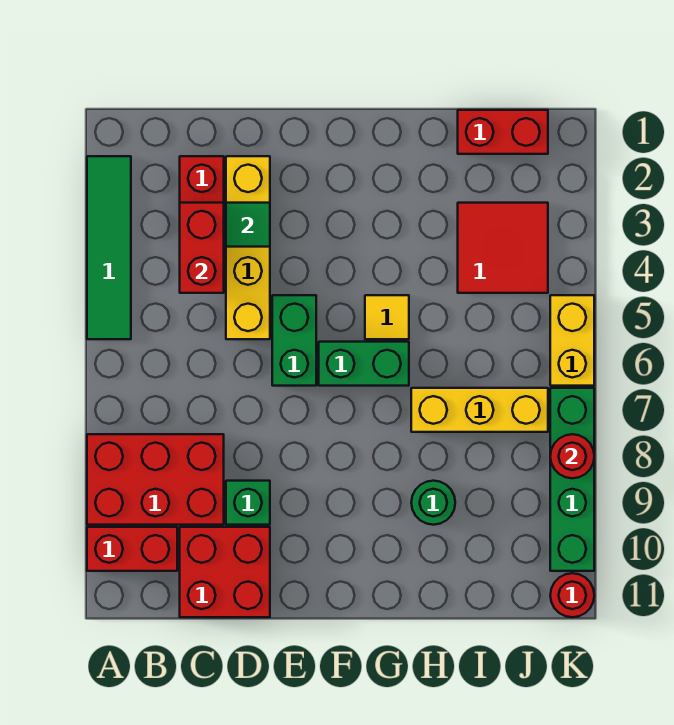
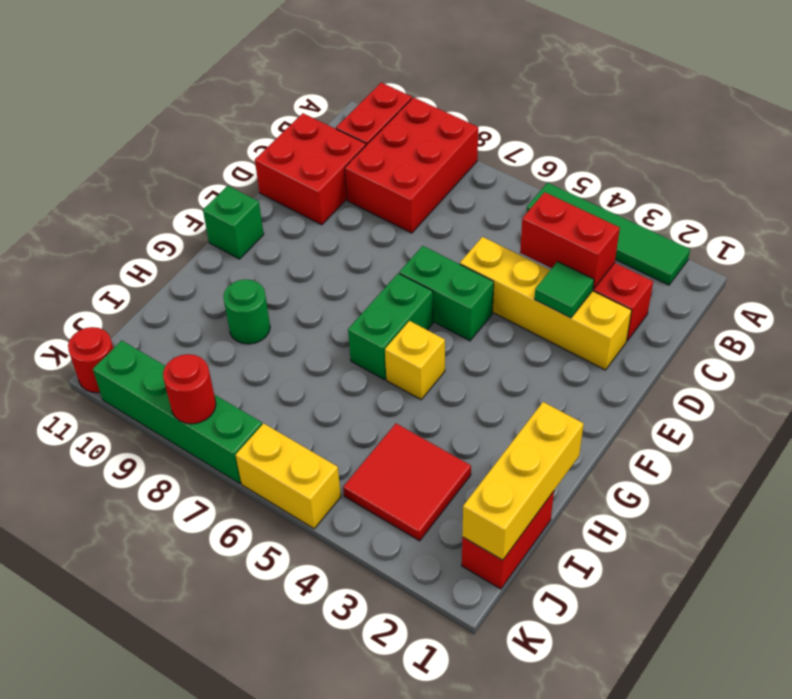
green brick D9 level 1 -> green brick F11 level 1
yellow tile G5 level 1 -> yellow brick G5 level 1
yellow brick H7:J7 level 1 -> yellow brick H1:J1 level 2

